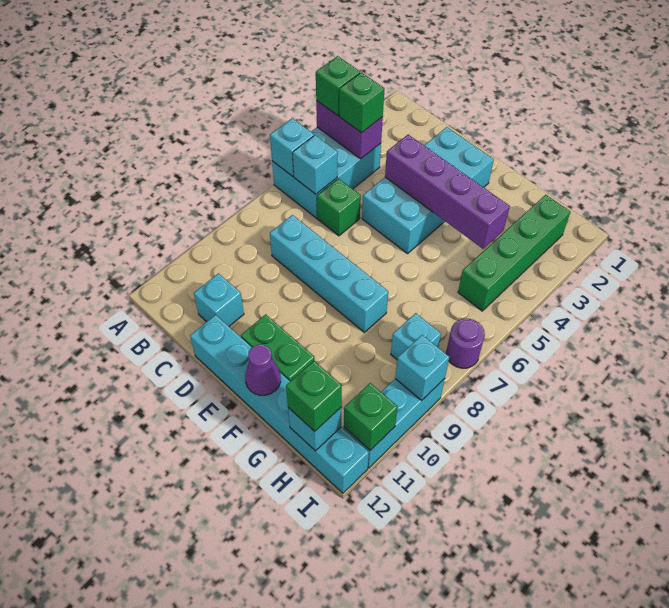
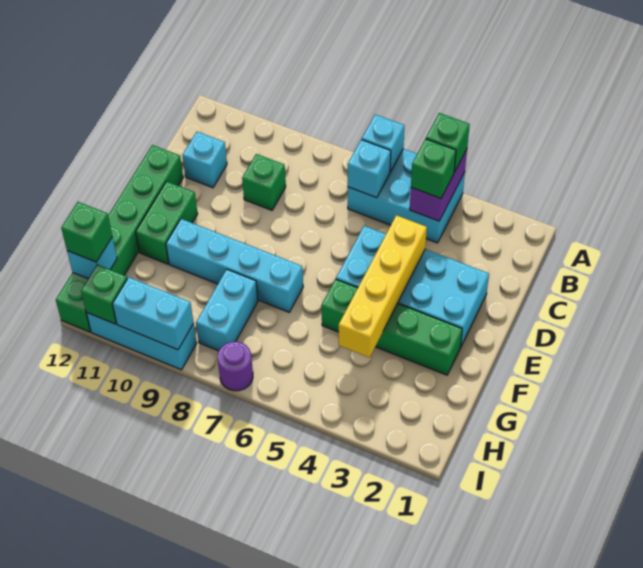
green brick C6 level 1 -> green brick C9 level 1
cyan brick C8:F8 level 1 -> cyan brick F7:F10 level 1
purple brick D4:G4 level 2 -> yellow brick D4:G4 level 2
cyan brick D12:I12 level 1 -> green brick D12:I12 level 1
purple cone F12 level 2 -> none
green brick H2:H5 level 1 -> green brick F2:F5 level 1
cyan brick H8 level 1 -> cyan brick G8:H8 level 1
cyan brick I9 level 2 -> cyan brick I9:I10 level 2

